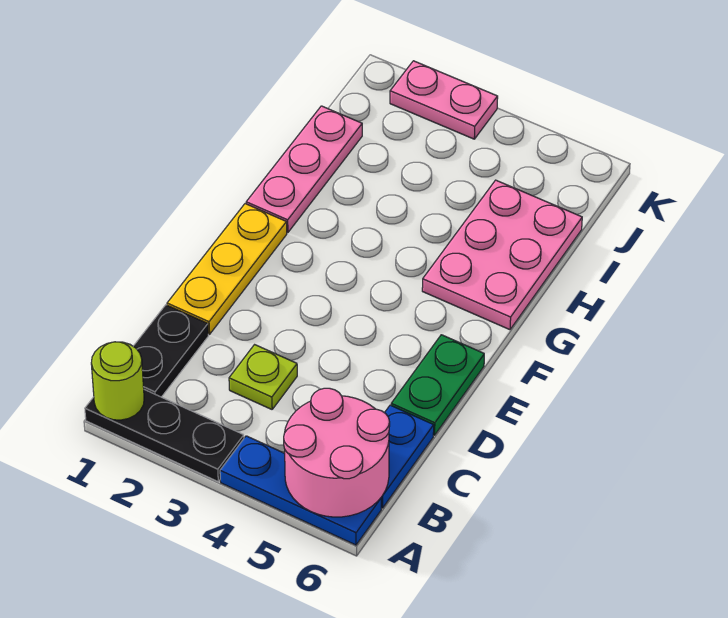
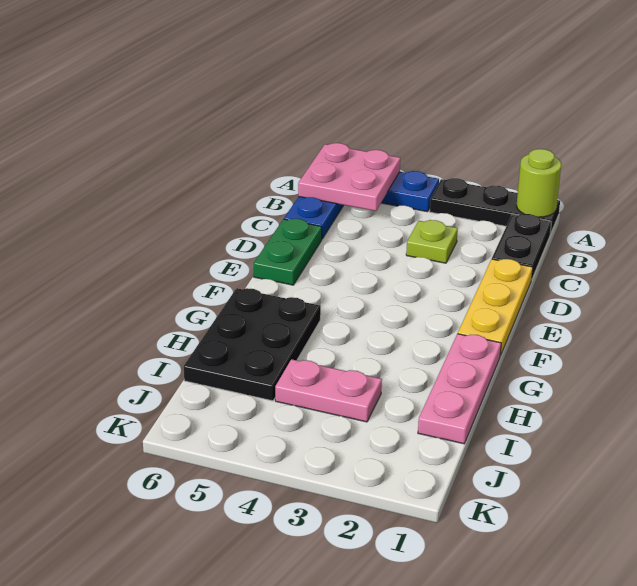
pink round brick A5:B6 level 2 -> pink plate A5:B6 level 2
pink plate G5:I6 level 1 -> black plate G5:I6 level 1
pink plate K2:K3 level 1 -> pink plate I3:I4 level 1

